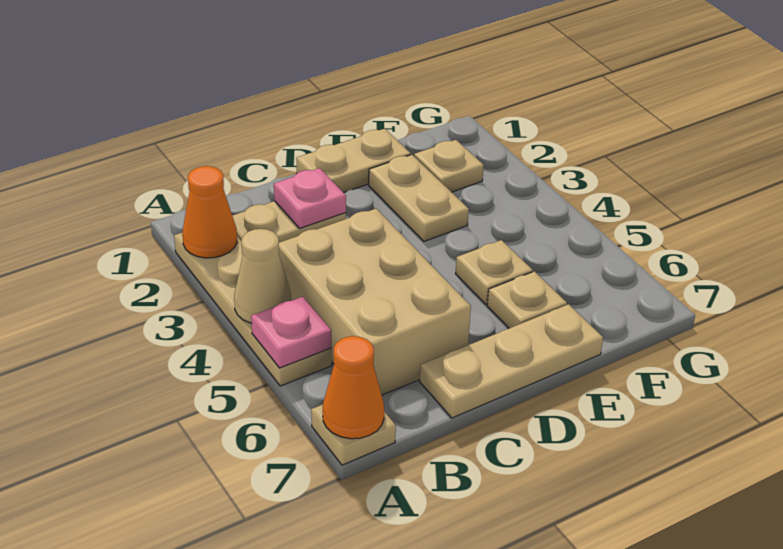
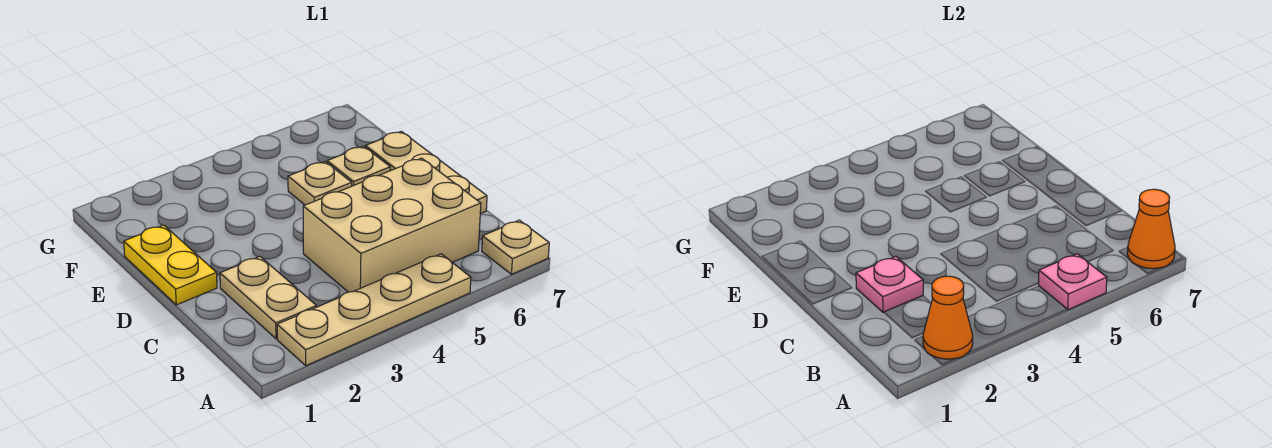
tan cone A4 level 2 -> none
tan plate D1:E1 level 1 -> yellow plate D1:E1 level 1
tan plate E2:E3 level 1 -> none
tan plate F2 level 1 -> none

